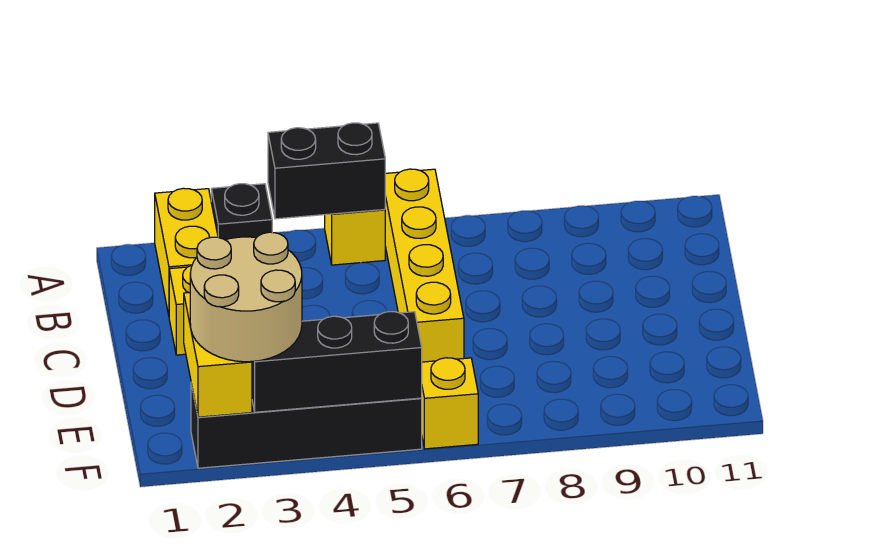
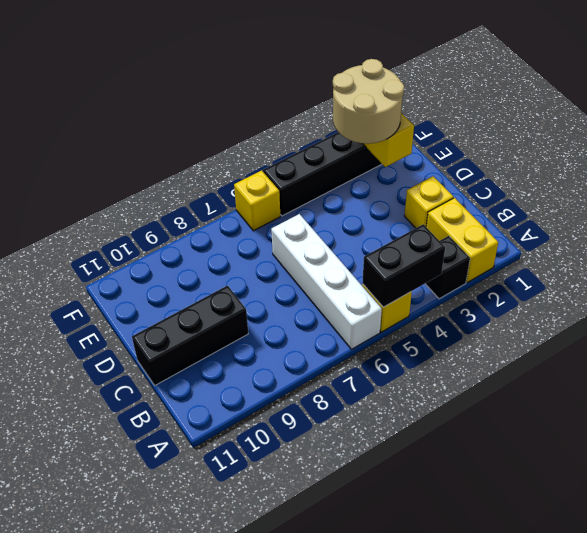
yellow brick A6:D6 level 1 -> white brick A6:D6 level 1
black brick F3:F5 level 2 -> black brick C9:C11 level 1

